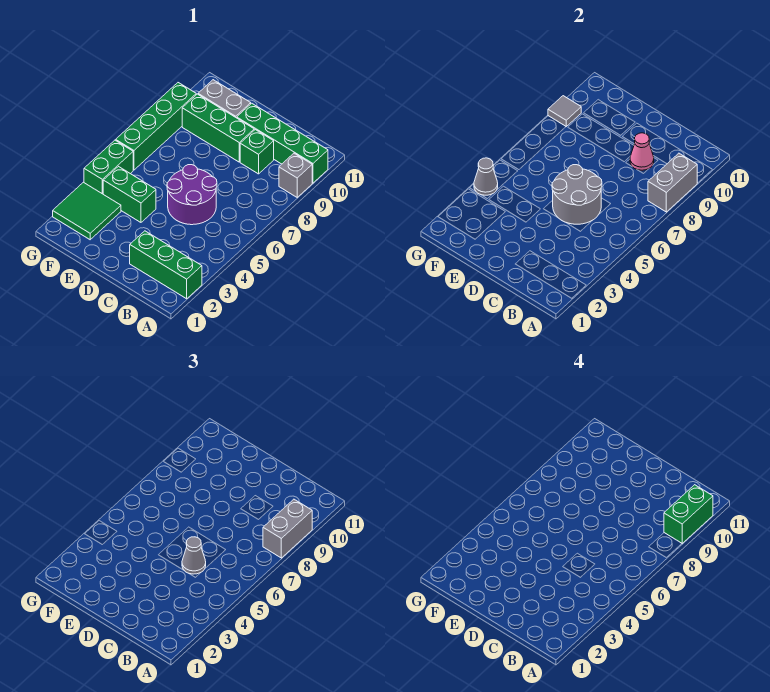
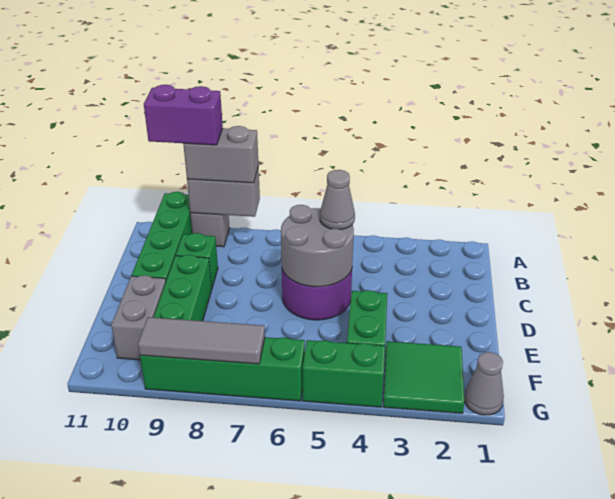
green brick A2:C2 level 1 -> none
green brick A9:A10 level 4 -> purple brick A9:A10 level 4
pink cone C9 level 2 -> none
grey cone G4 level 2 -> grey cone G1 level 1
grey tile G9 level 2 -> grey tile G7:G9 level 2

